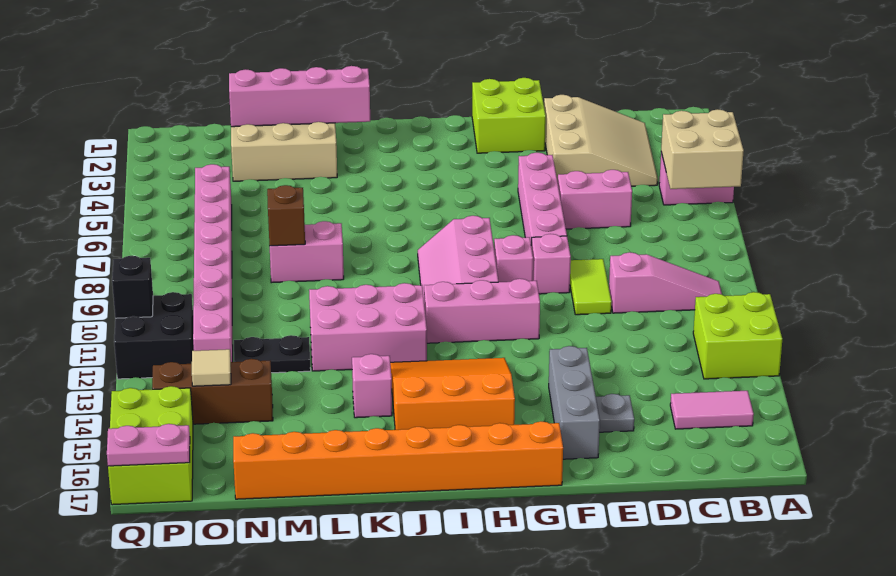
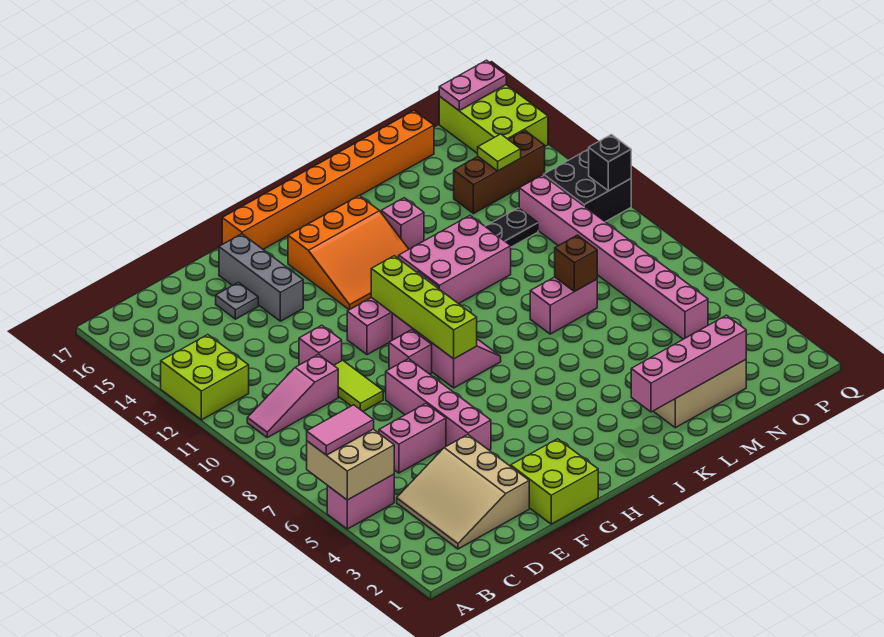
pink tile B15:C15 level 1 -> pink tile A6:B6 level 3
pink brick F9 level 1 -> pink brick E11 level 1
none -> lime brick H8:H11 level 2
tan tile O14 level 2 -> lime tile O14 level 2

